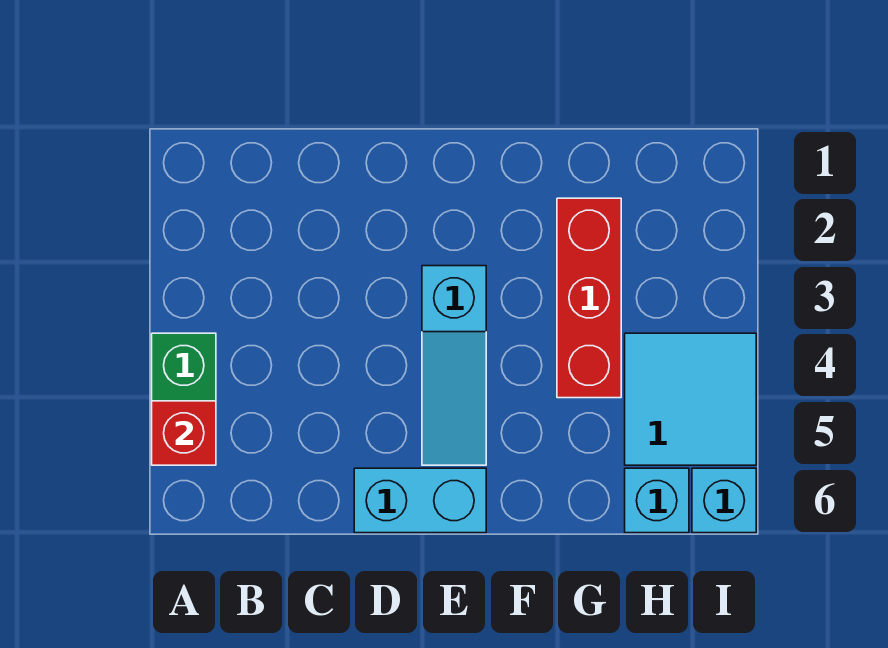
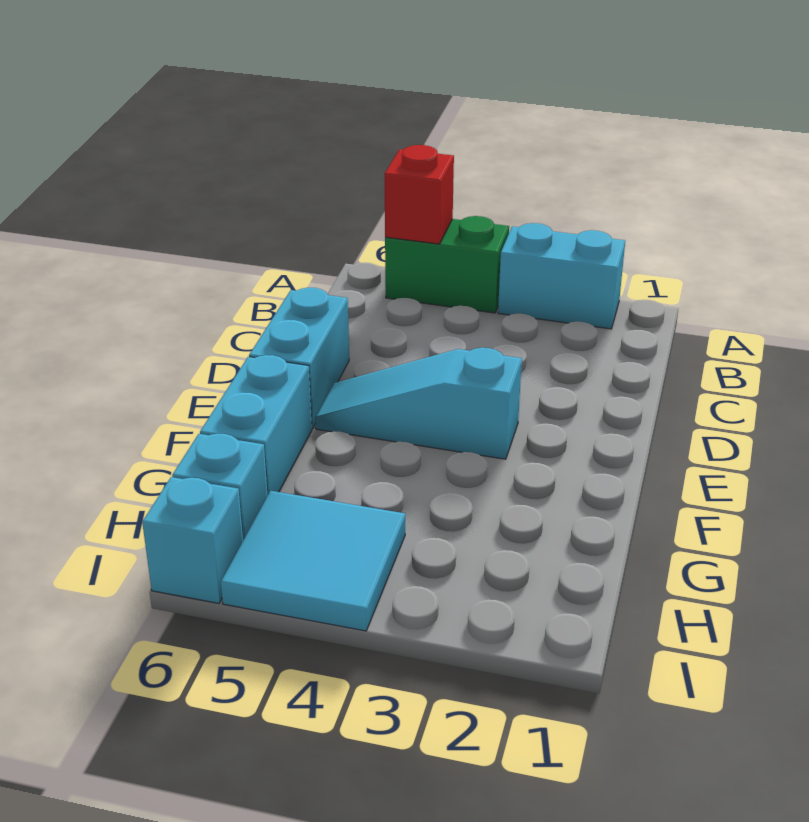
none -> cyan brick A2:A3 level 1
none -> cyan brick F6:G6 level 1
red brick G2:G4 level 1 -> none

